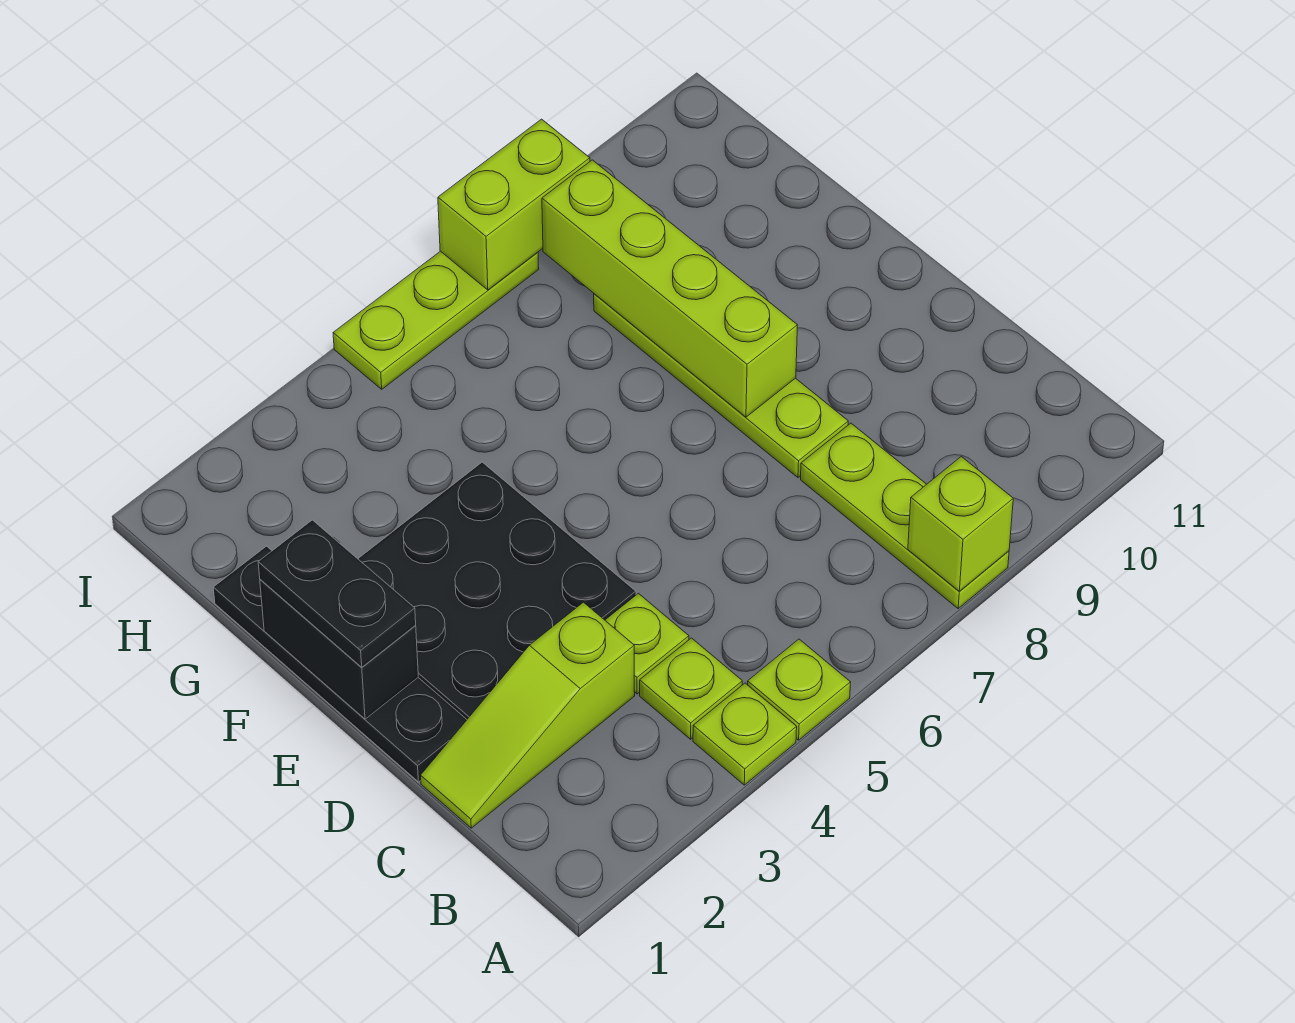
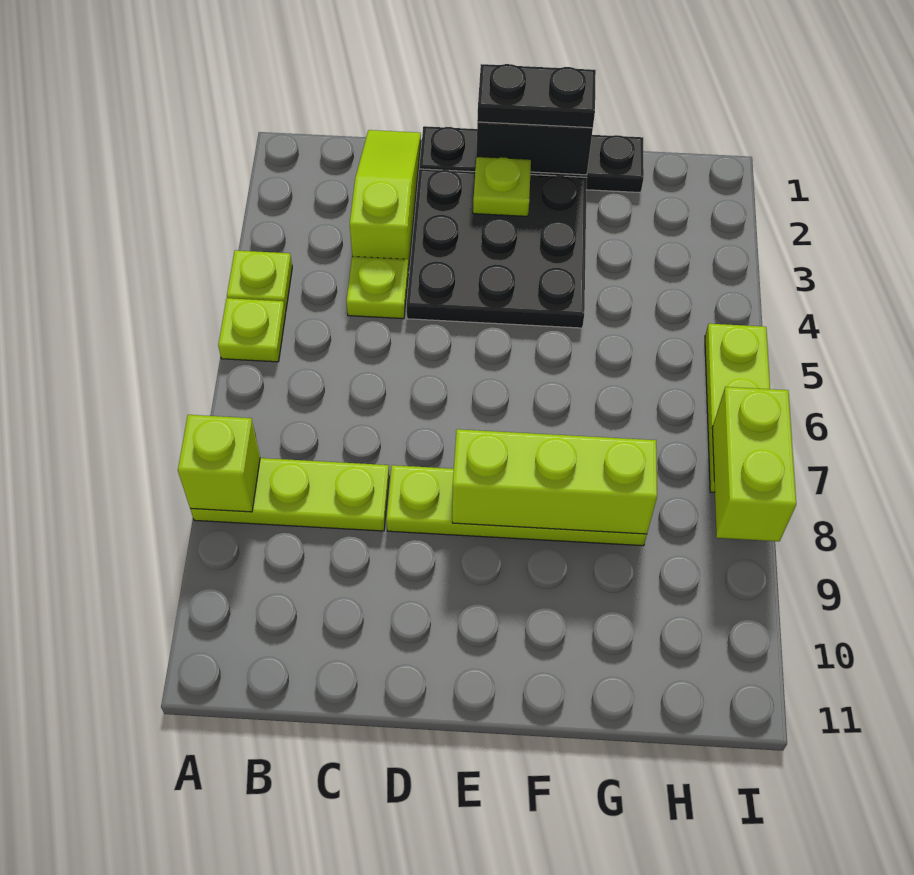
lime plate B4 level 1 -> lime plate E2 level 2
lime brick E8:H8 level 2 -> lime brick E8:G8 level 2

